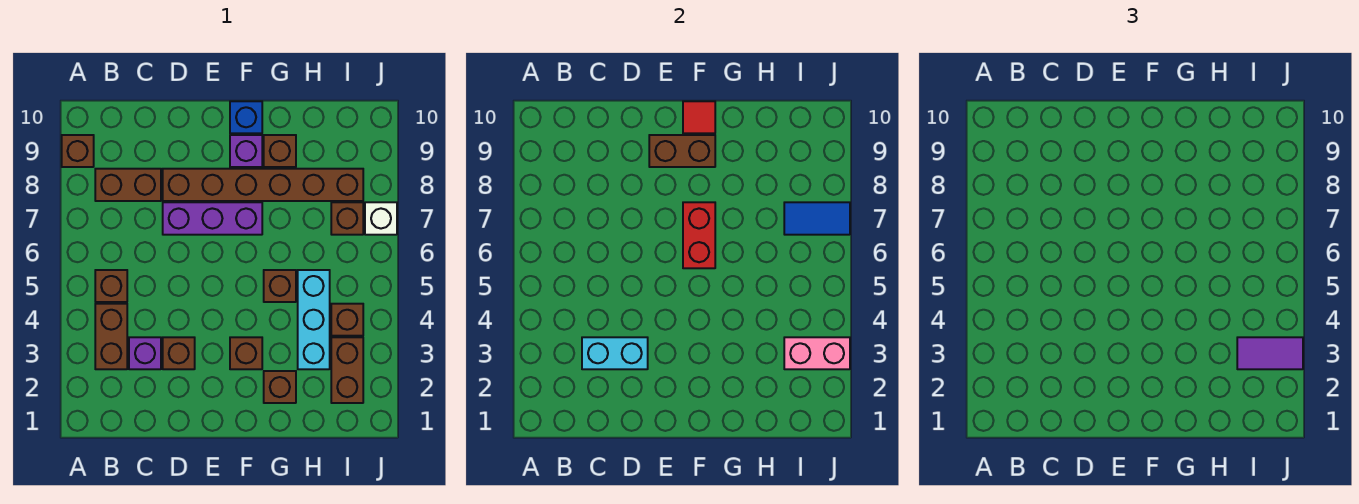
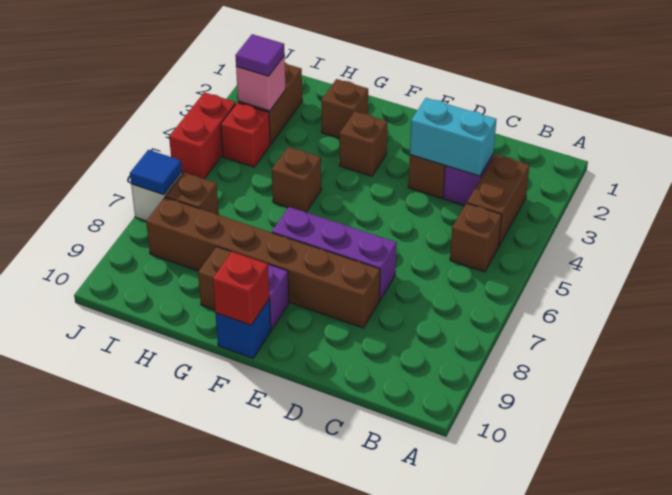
brown brick A9 level 1 -> none
brown brick B8:C8 level 1 -> none
brown brick E9:F9 level 2 -> none
red brick F6:F7 level 2 -> red brick J4:J5 level 1
red tile F10 level 2 -> red brick F10 level 2
cyan brick H3:H5 level 1 -> none
pink brick I3:J3 level 2 -> pink brick I3 level 2
purple tile I3:J3 level 3 -> purple tile I3 level 3
brown brick I4 level 1 -> red brick I4 level 1
blue tile I7:J7 level 2 -> blue tile J7 level 2

